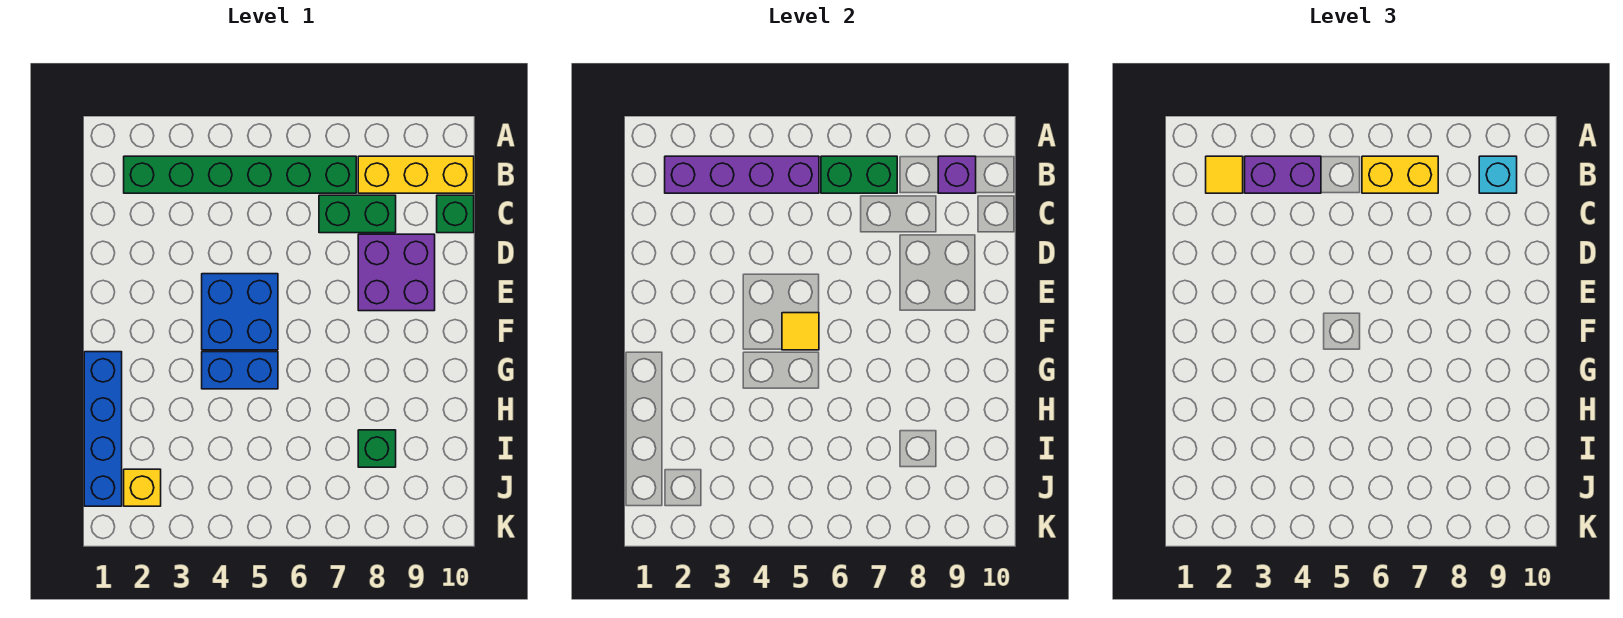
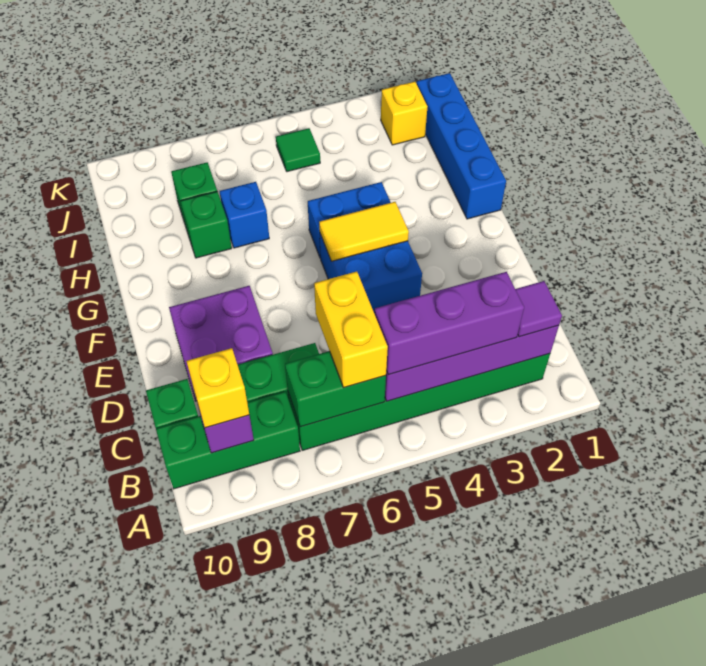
yellow tile B2 level 3 -> purple tile B2 level 3
purple brick B3:B4 level 3 -> purple brick B3:B5 level 3
yellow brick B6:B7 level 3 -> yellow brick B6:C6 level 3
yellow brick B8:B10 level 1 -> green brick B8:B10 level 1
cyan brick B9 level 3 -> yellow brick B9 level 3
yellow tile F5 level 2 -> yellow tile F4:F5 level 2
none -> blue brick H7 level 1
none -> green brick H8 level 1
none -> green tile J5 level 1

